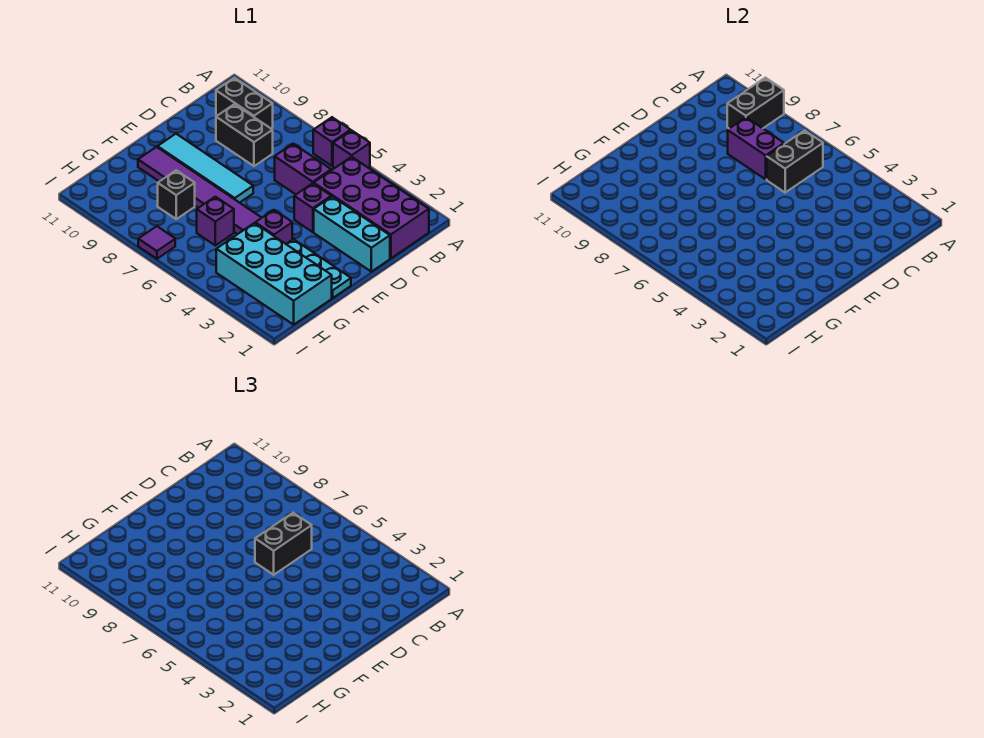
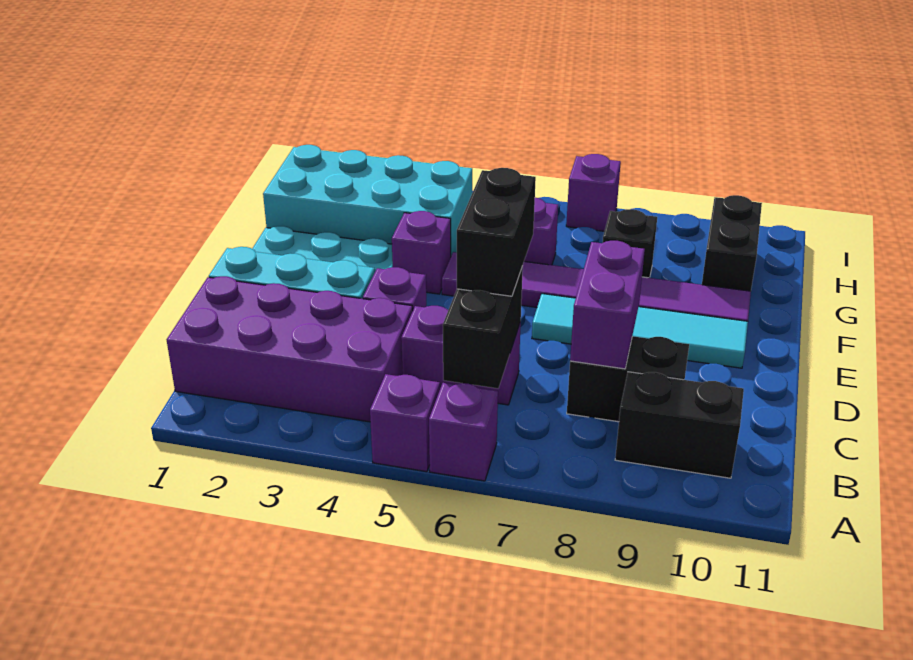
black brick A9:B9 level 2 -> black brick G10:H10 level 1
purple brick C7:C8 level 2 -> purple brick C8:D8 level 2
purple tile I7 level 1 -> purple brick I7 level 1

